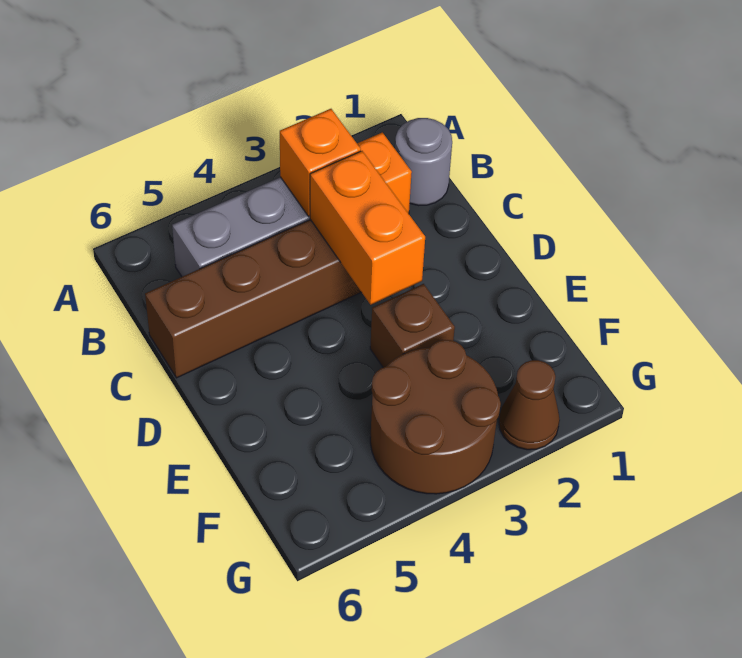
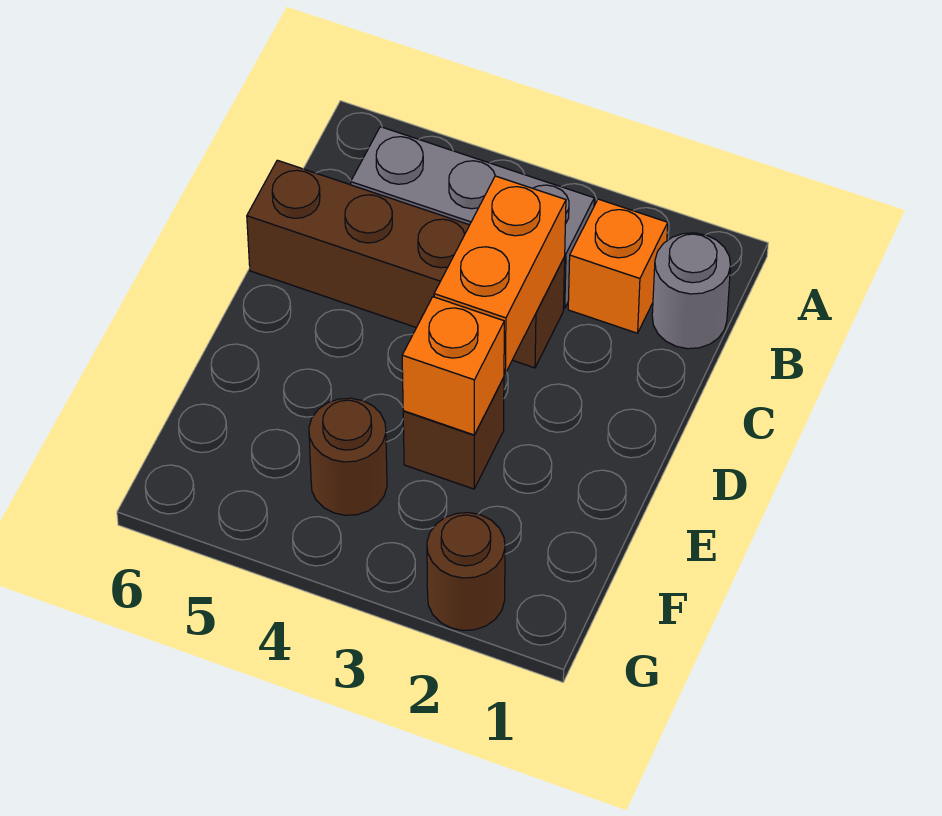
orange brick B3 level 2 -> orange brick E3 level 2
brown round brick F3:G4 level 1 -> brown round brick F4 level 1
brown cone G2 level 1 -> brown round brick G2 level 1

